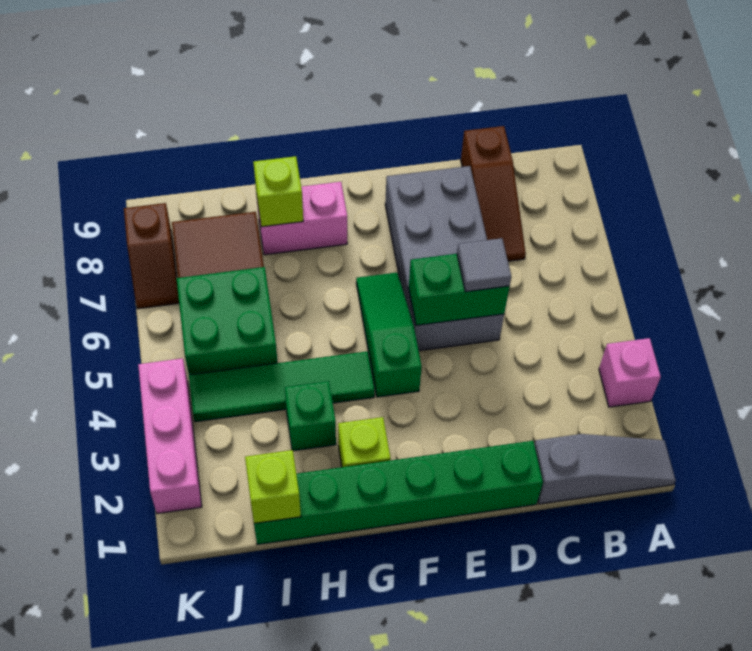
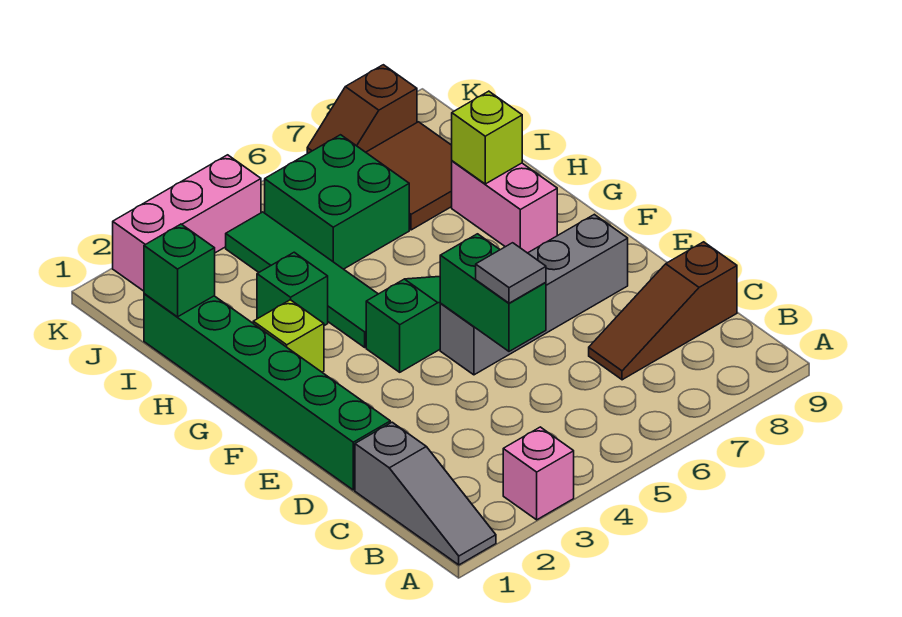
grey brick D5:E8 level 1 -> grey brick E5:E8 level 1
lime brick I1 level 2 -> green brick I1 level 2

